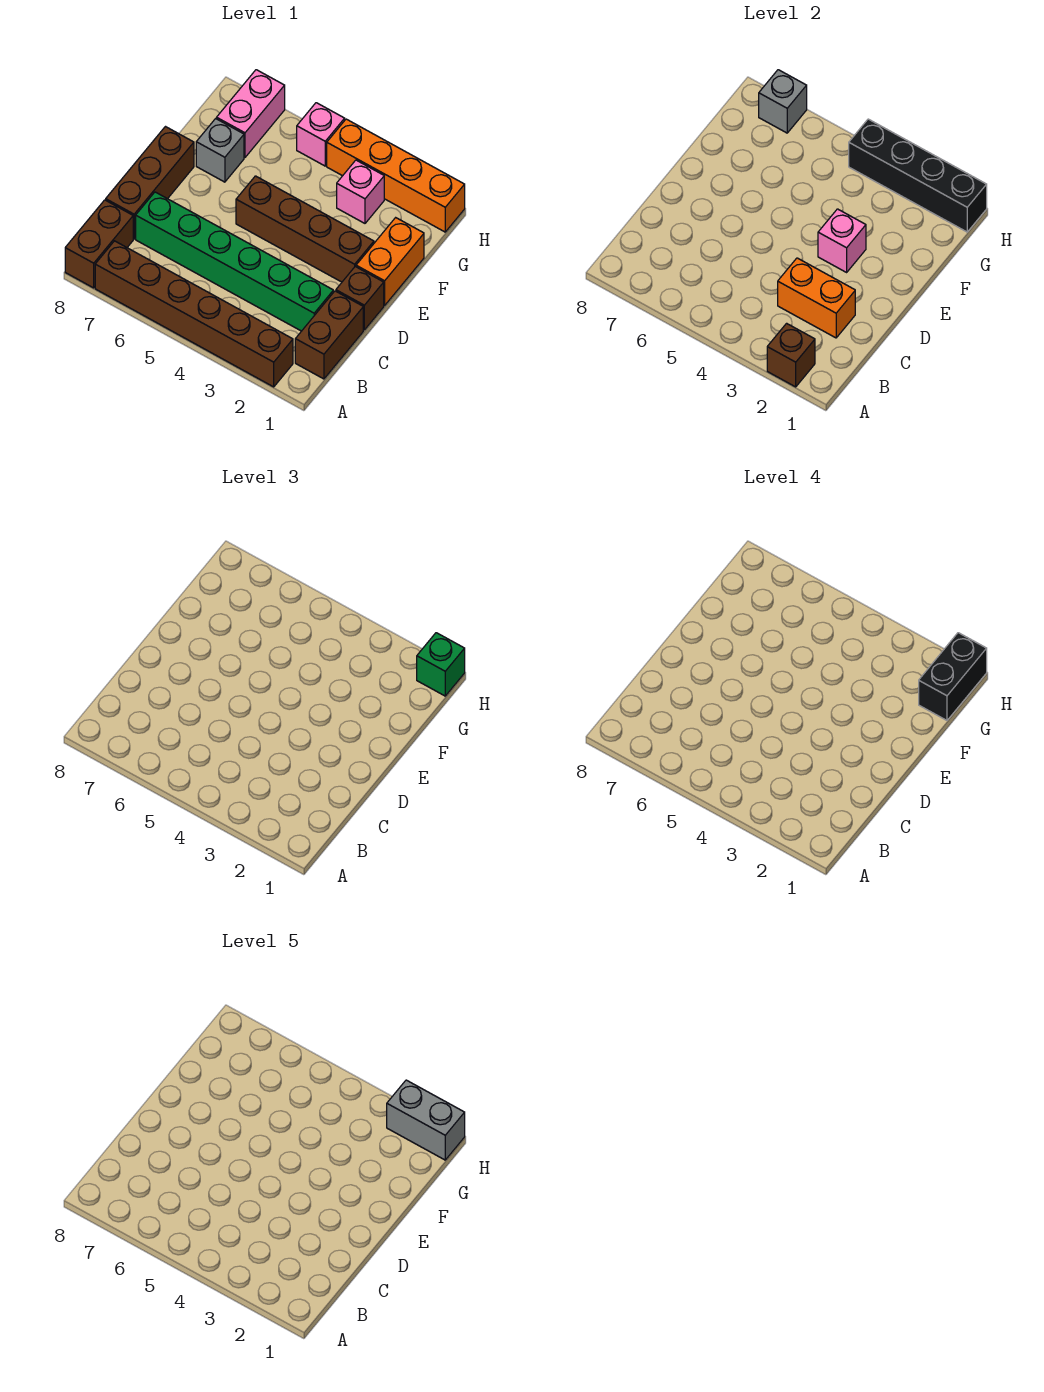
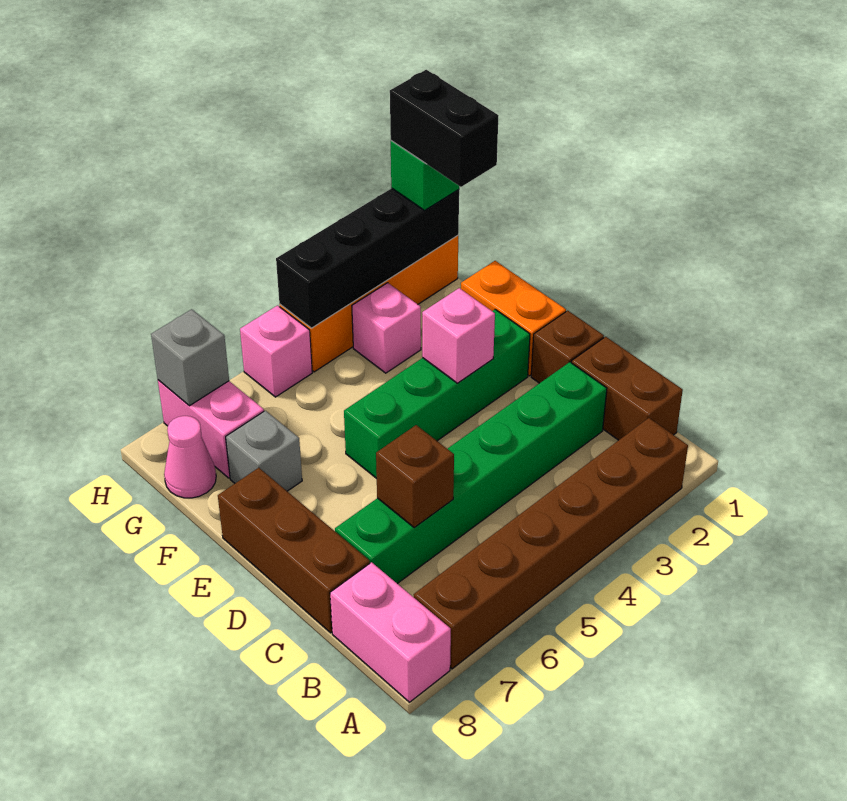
brown brick A2 level 2 -> brown brick C6 level 2
brown brick A8:B8 level 1 -> pink brick A8:B8 level 1
orange brick C2:C3 level 2 -> none
brown brick E2:E5 level 1 -> green brick E2:E5 level 1
none -> pink cone G8 level 1
grey brick H1:H2 level 5 -> none

